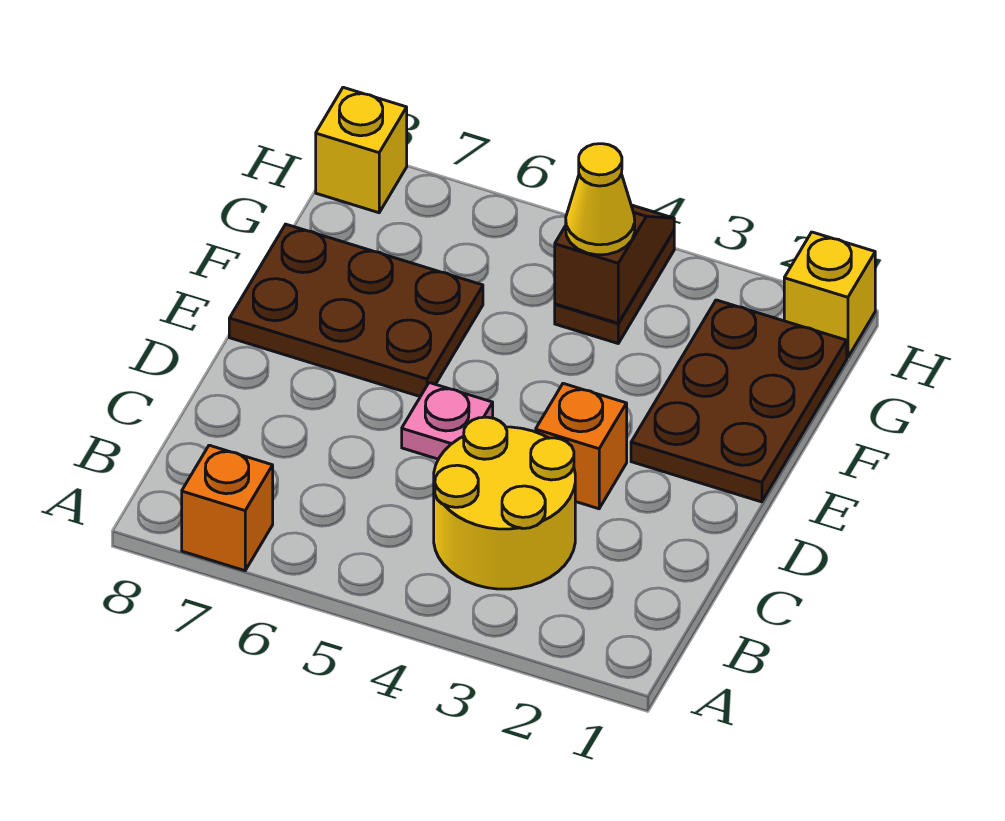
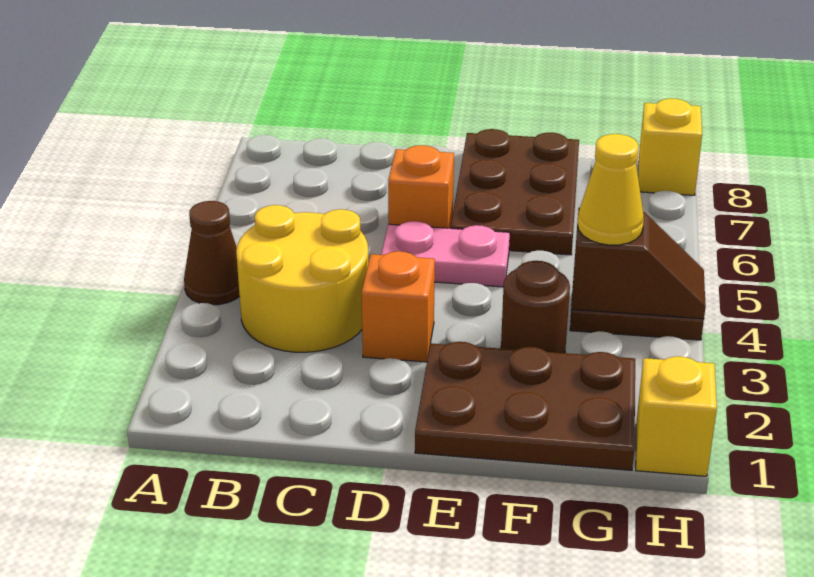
none -> brown cone A4 level 1
orange brick A7 level 1 -> orange brick D6 level 1
pink plate D5 level 1 -> pink plate D5:E5 level 1
none -> brown round brick F3 level 1

